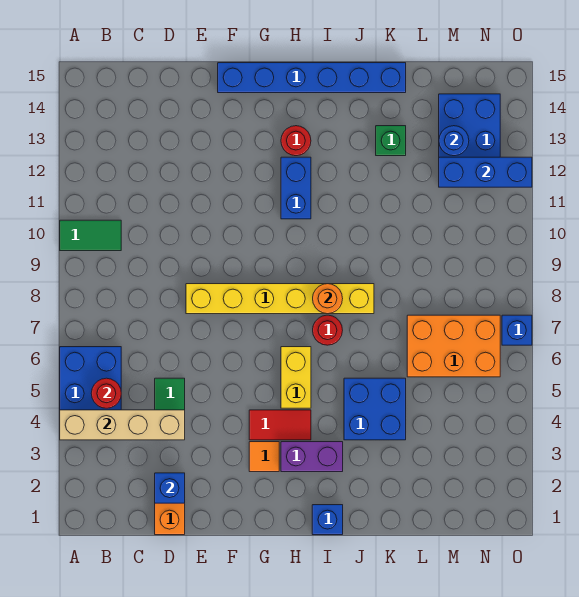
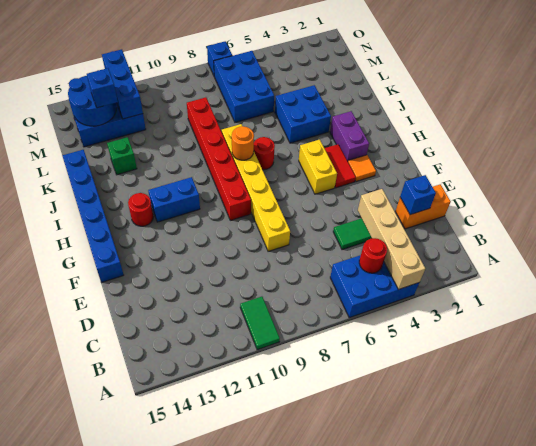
none -> red brick G9:L9 level 1
yellow brick H5:H6 level 1 -> yellow brick G5:H5 level 1
blue brick I1 level 1 -> blue brick M13 level 3
orange brick L6:N7 level 1 -> blue brick L6:N7 level 1
blue round brick M13 level 2 -> blue round brick M13:N14 level 2

